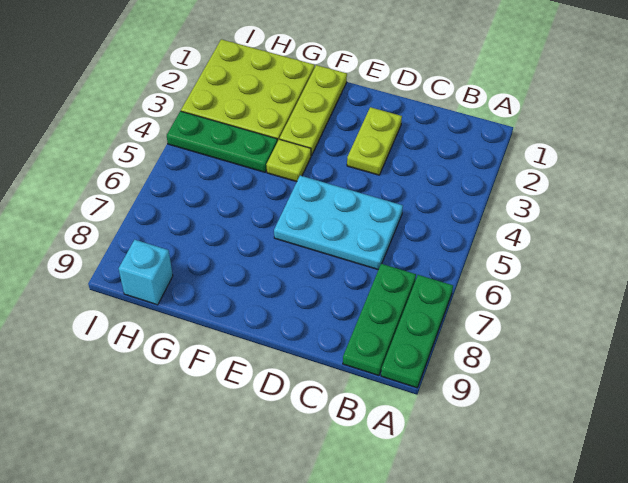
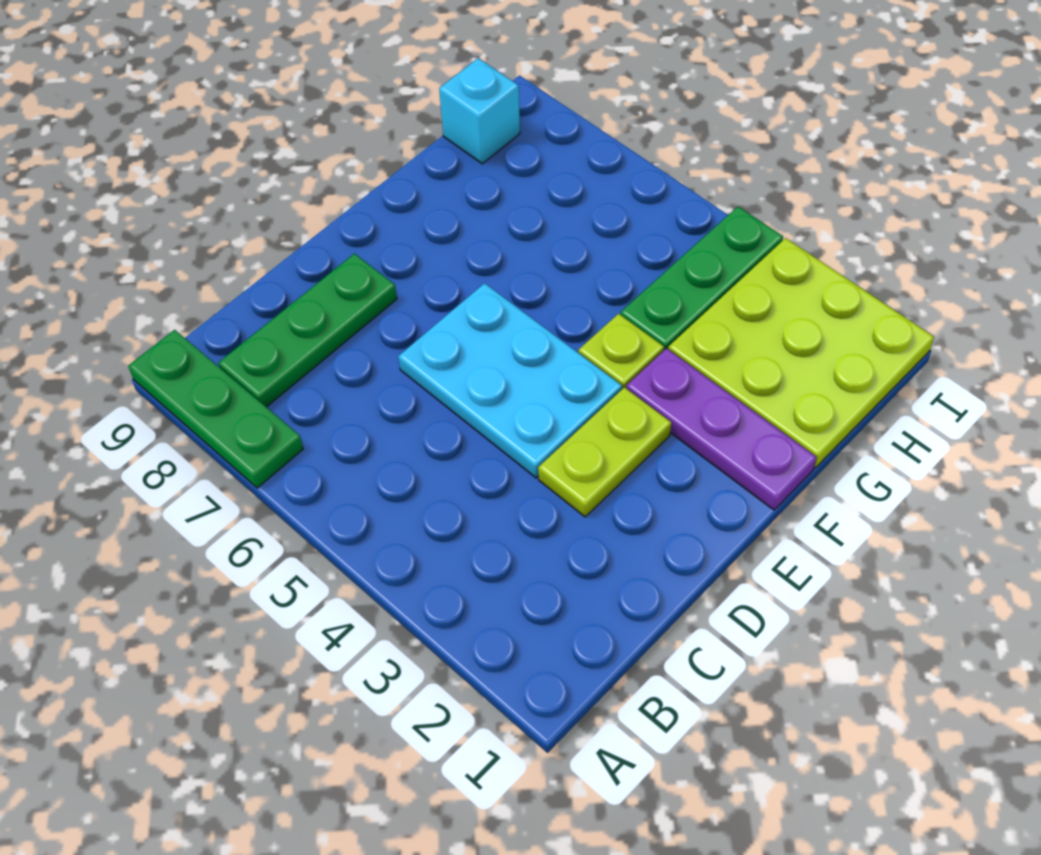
green plate B7:B9 level 1 -> green plate B8:D8 level 1
cyan plate C5:E6 level 1 -> cyan plate D4:E6 level 1
lime plate D2:D3 level 1 -> lime plate D3:E3 level 1
lime plate F1:F3 level 1 -> purple plate F1:F3 level 1

